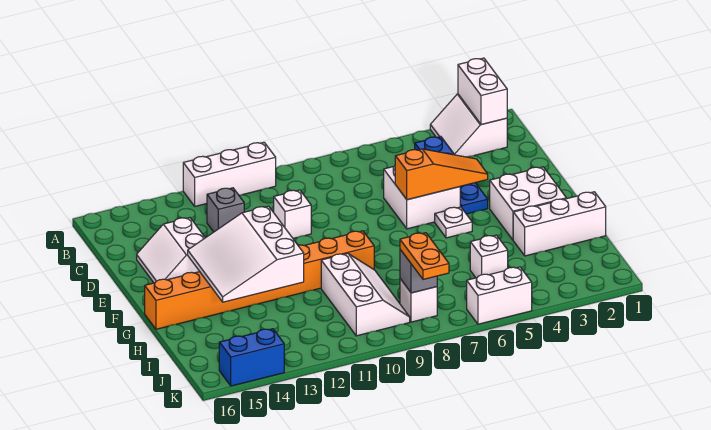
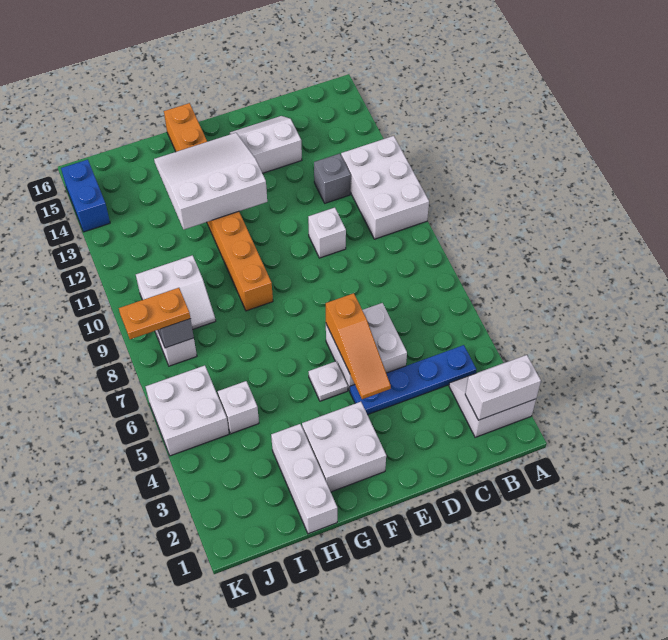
white brick A10:A12 level 1 -> white brick A10:B12 level 1
white slope H9:J10 level 1 top 10 -> white slope I9:J10 level 1 top 10
white brick K5:K6 level 1 -> white brick J5:K6 level 1

